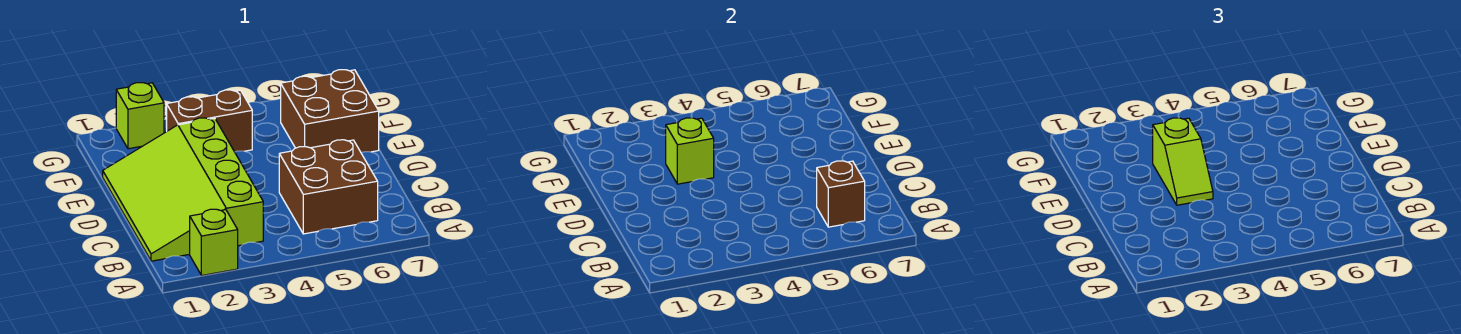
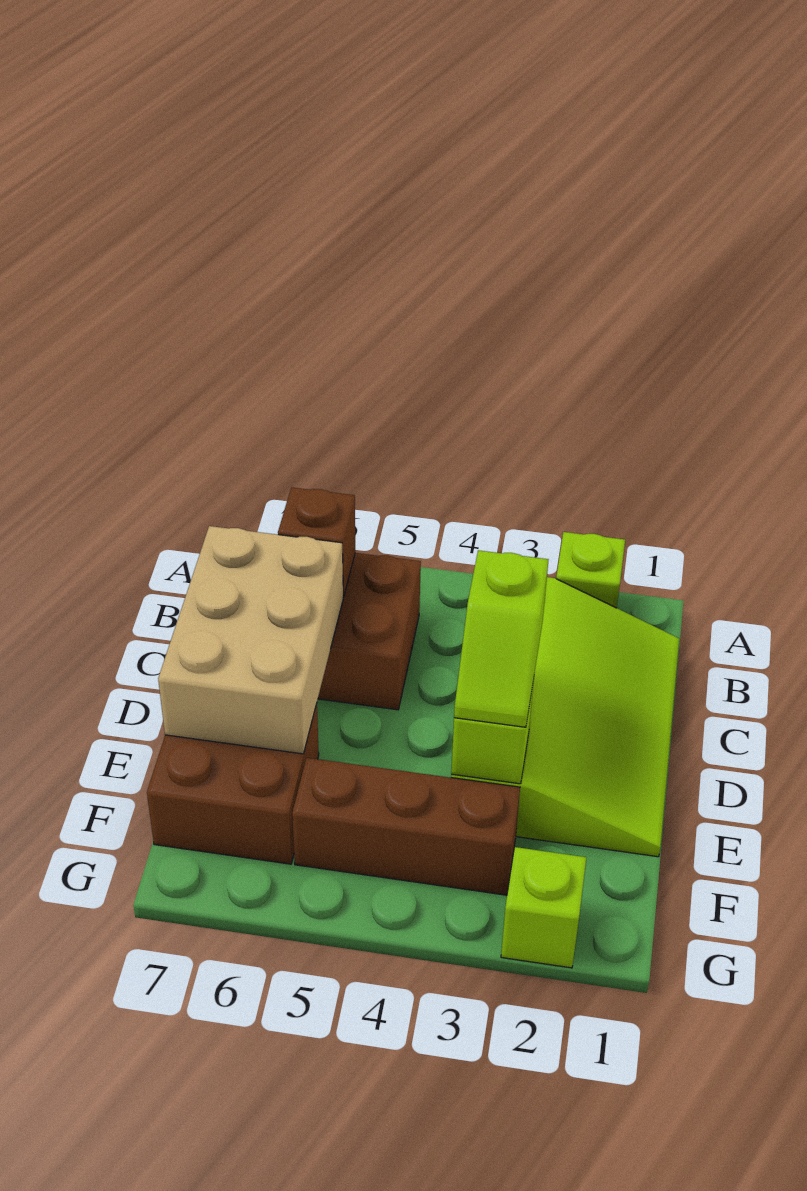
none -> tan brick C6:E7 level 2
lime slope D3:E3 level 3 top E -> lime slope D3:E3 level 3 top D
brown brick F3:F4 level 1 -> brown brick F3:F5 level 1

